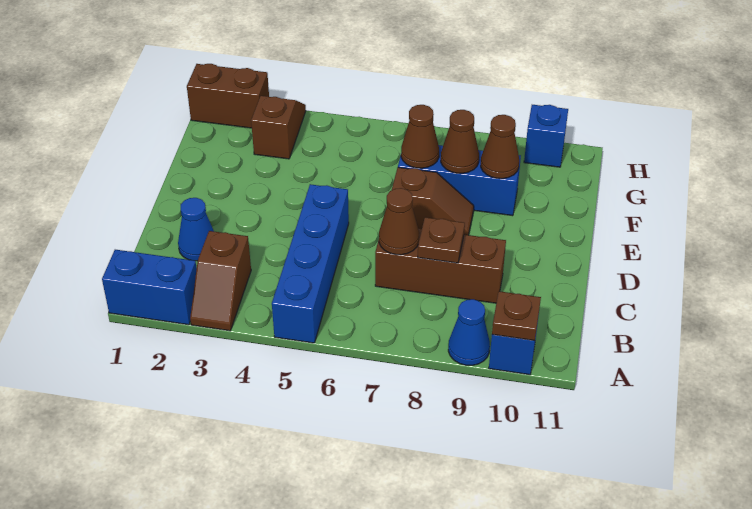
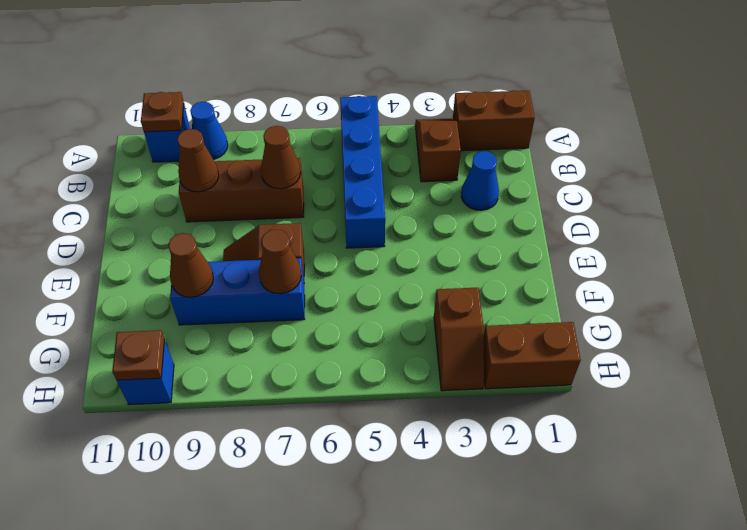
blue brick A1:A2 level 1 -> brown brick A1:A2 level 1
brown plate C8 level 2 -> brown plate H10 level 2
brown cone F8 level 2 -> brown cone C9 level 2

